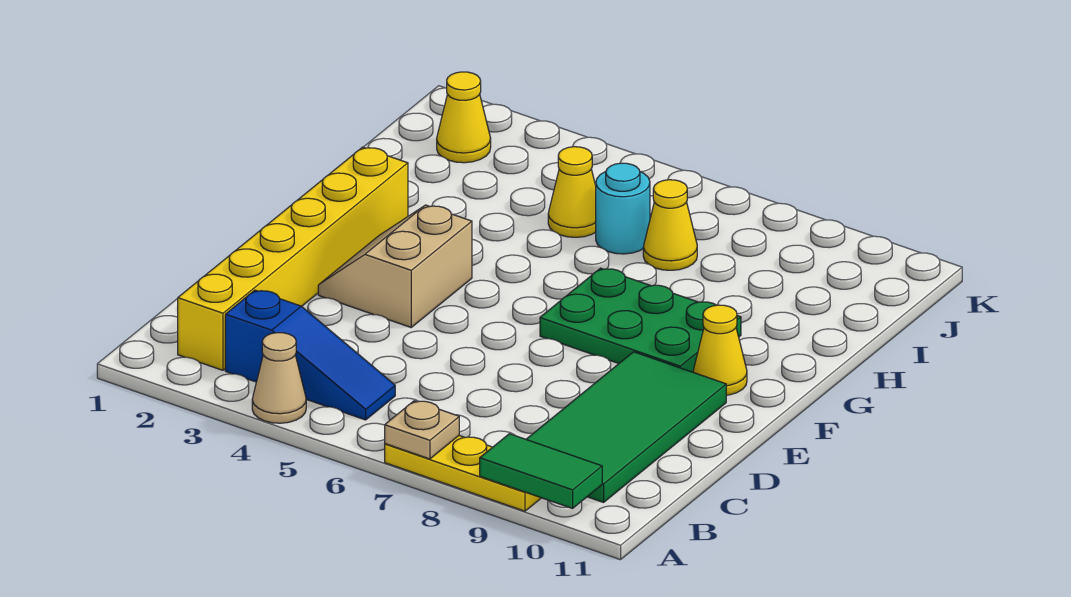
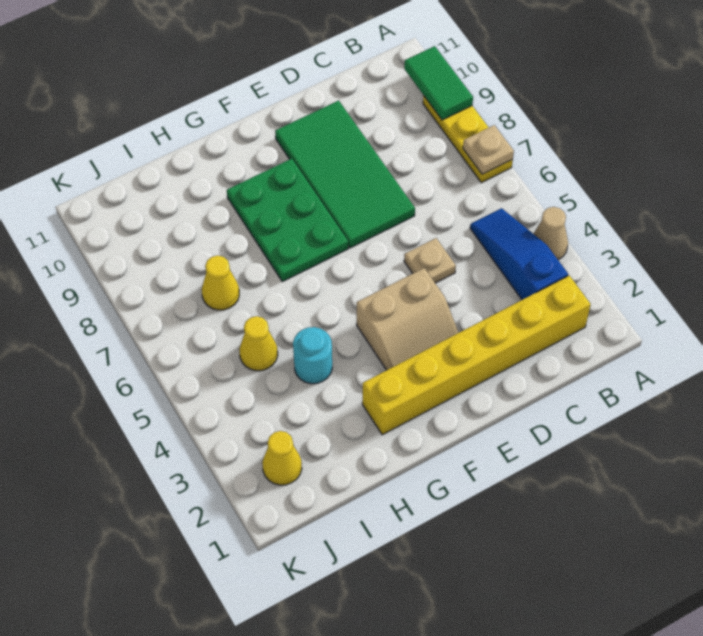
green tile B9:E10 level 1 -> green tile D7:E10 level 1
none -> tan plate D5 level 1
yellow cone F10 level 1 -> none
cyan round brick I6 level 1 -> cyan round brick H4 level 1

